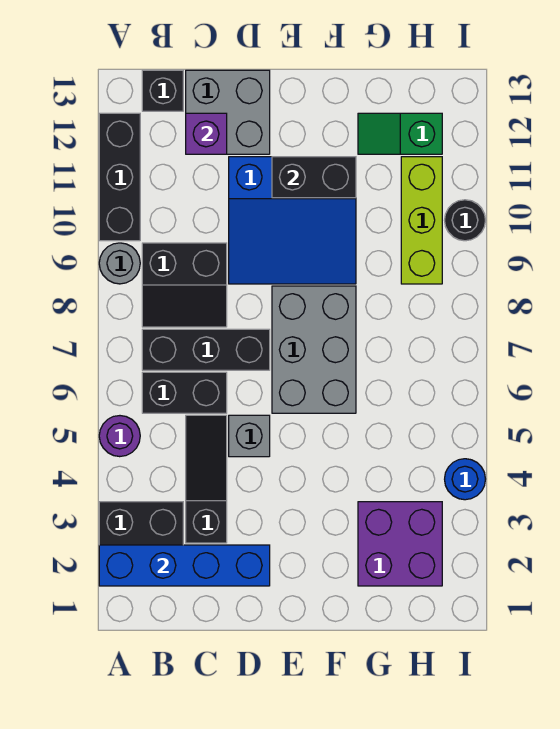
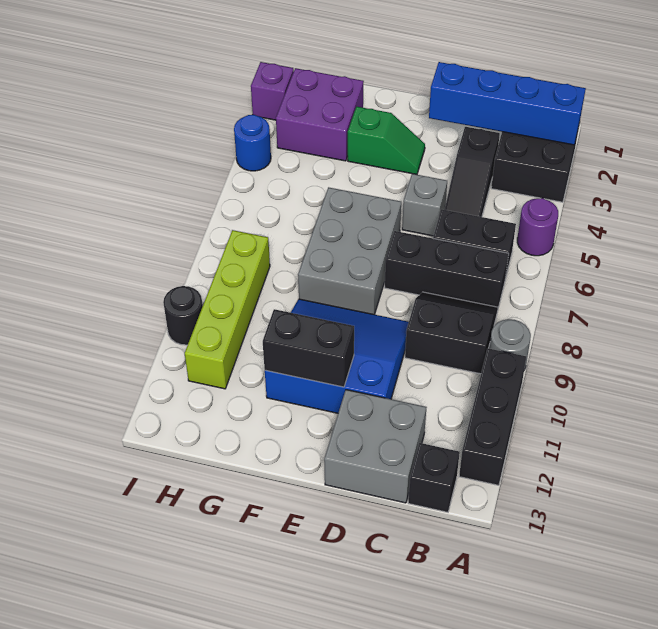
purple brick C12 level 2 -> purple brick I2 level 1
green slope G12:H12 level 1 top H -> green slope E3:F3 level 1 top F
lime brick H9:H11 level 1 -> lime brick H8:H11 level 1

